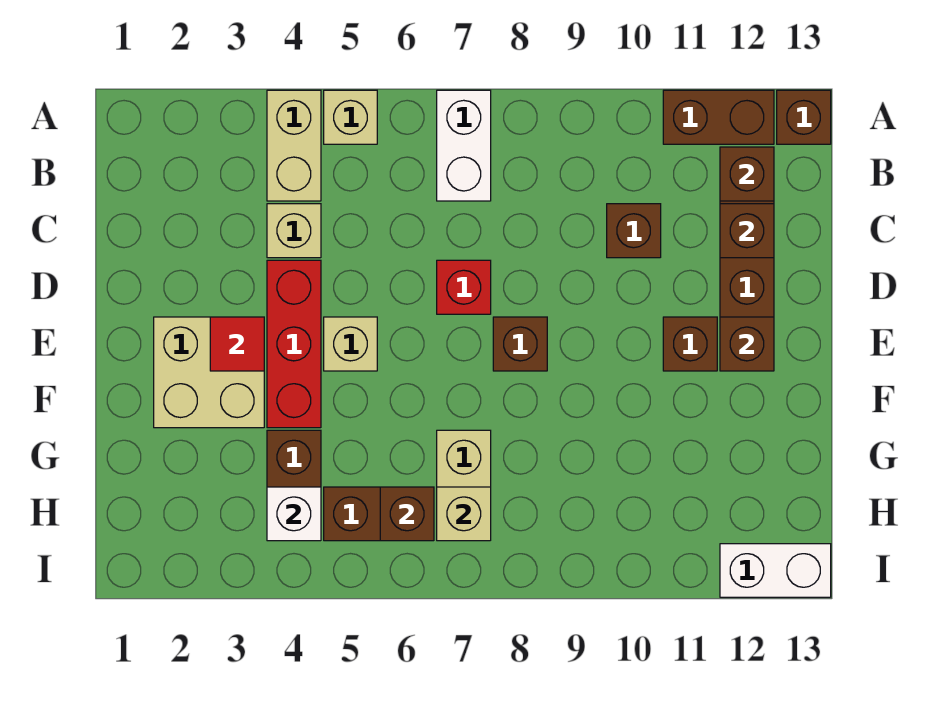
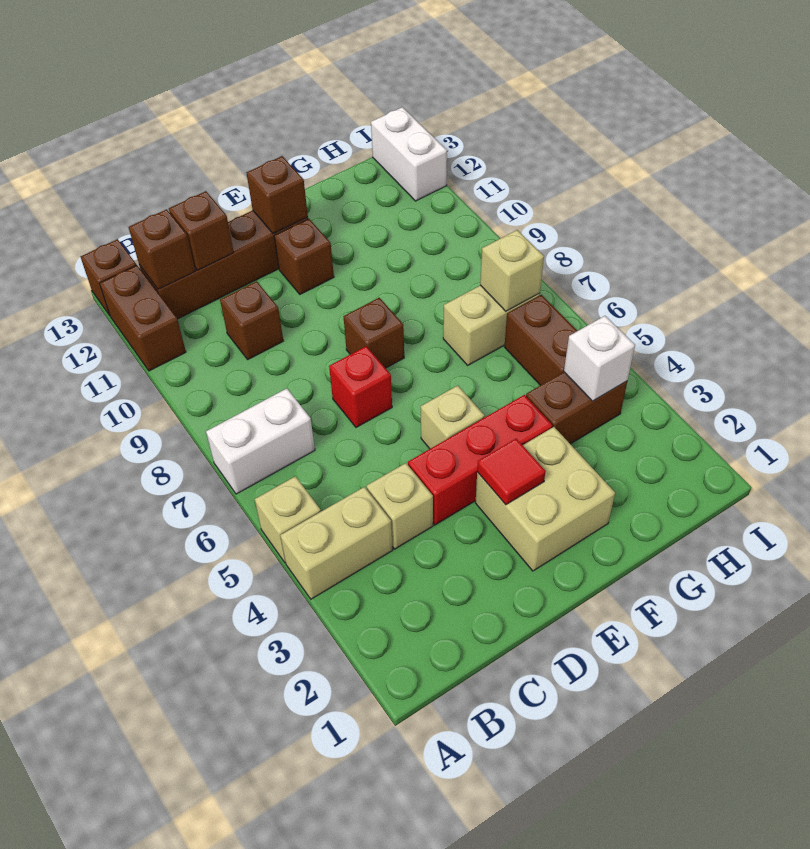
brown brick H6 level 2 -> none

